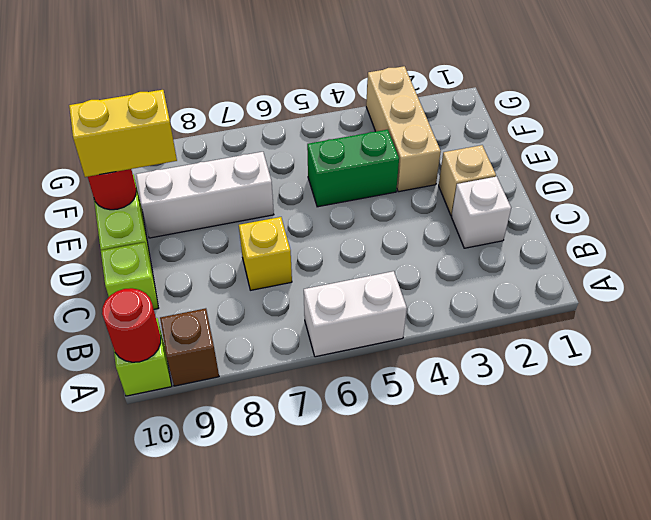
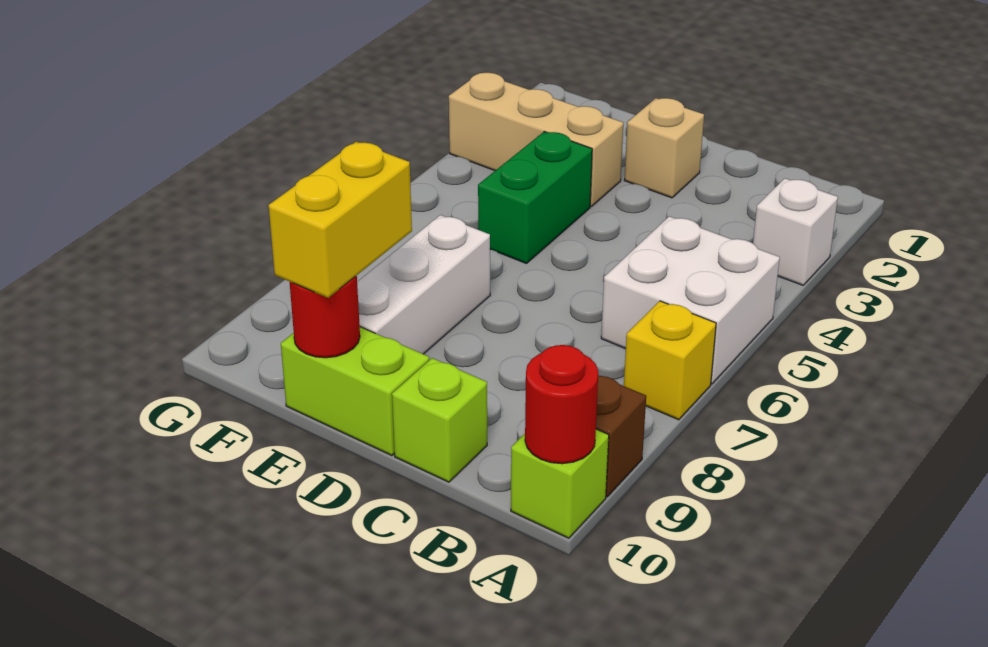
white brick A5:A6 level 1 -> white brick A5:B6 level 1
white brick C2 level 1 -> white brick A3 level 1
yellow brick C7 level 1 -> yellow brick A7 level 1

